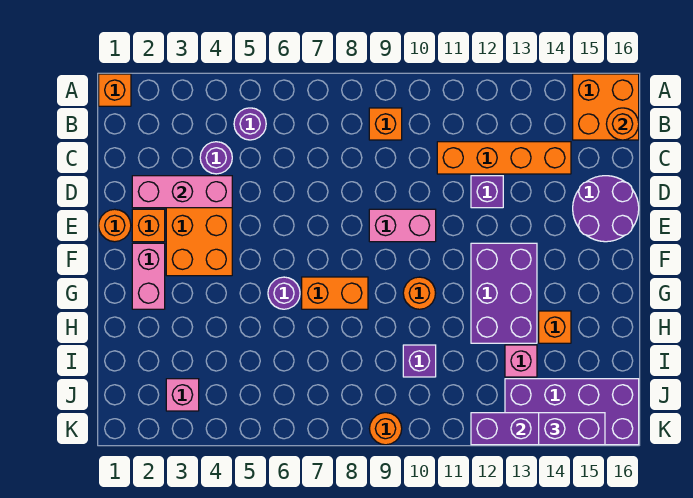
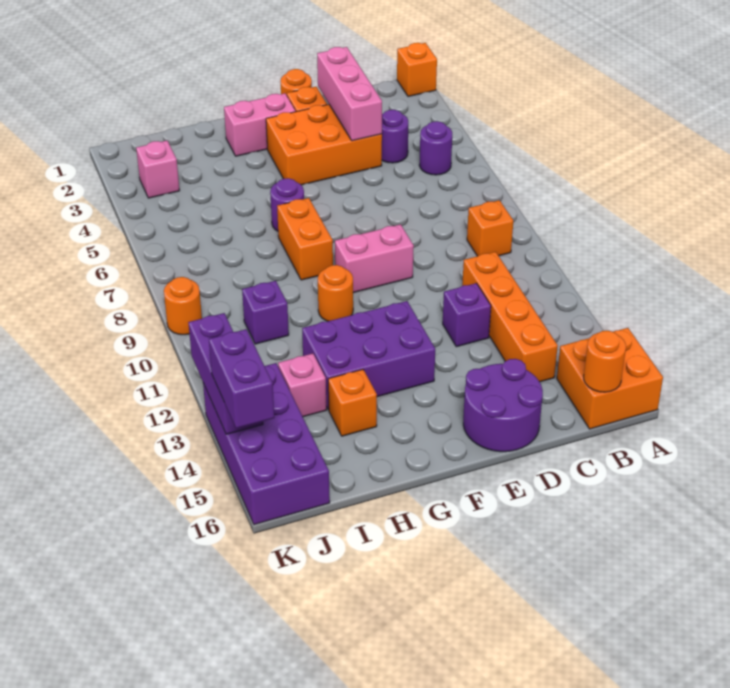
pink brick E9:E10 level 1 -> pink brick E9:F9 level 1

